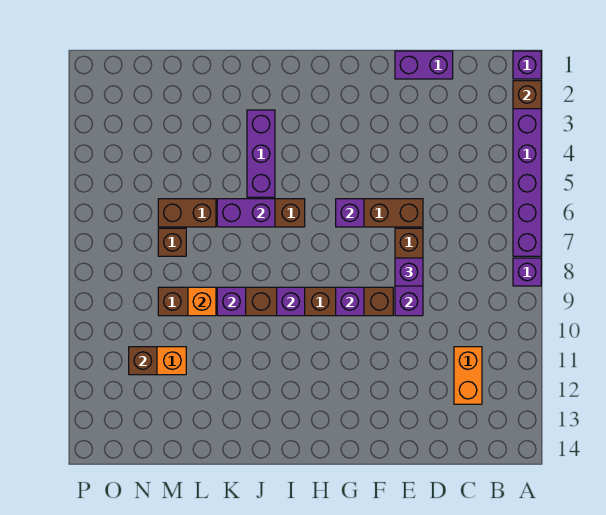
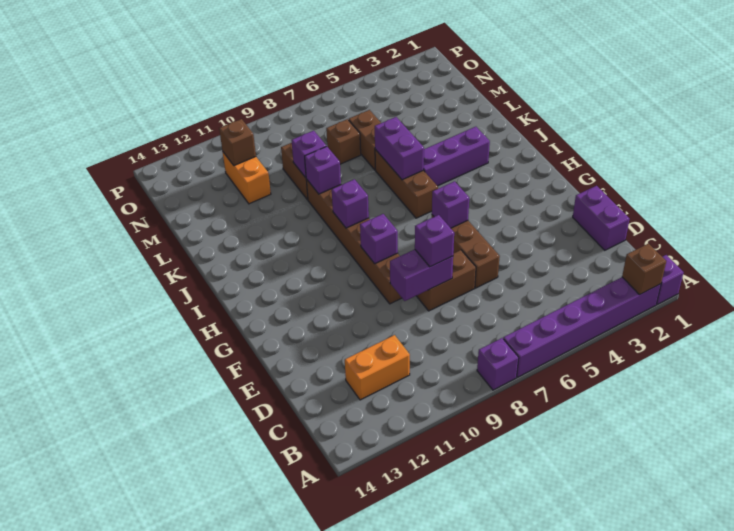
orange brick L9 level 2 -> purple brick L9 level 2

